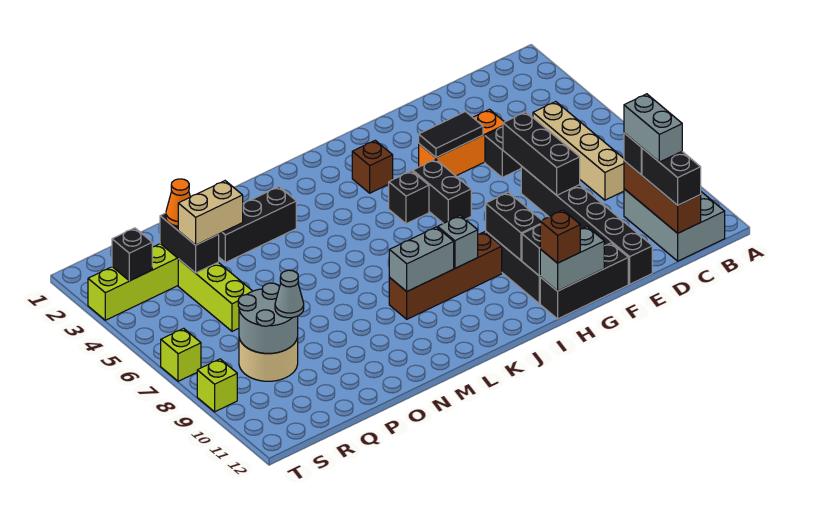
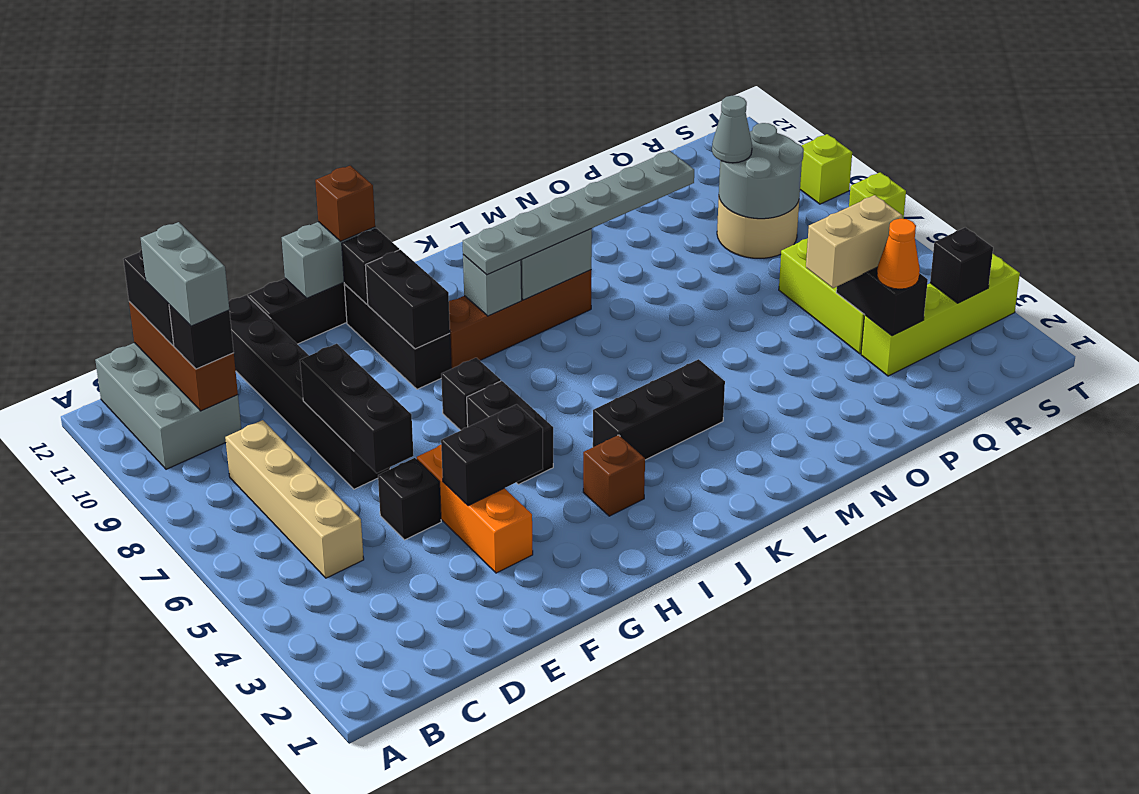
orange brick E4:G4 level 1 -> orange brick F3:F5 level 1
black tile F4:G4 level 2 -> black brick F4:G4 level 2
black brick I5 level 1 -> black brick H7 level 1
none -> grey plate J9:O9 level 3
black brick M3:O3 level 1 -> black brick J4:L4 level 1

